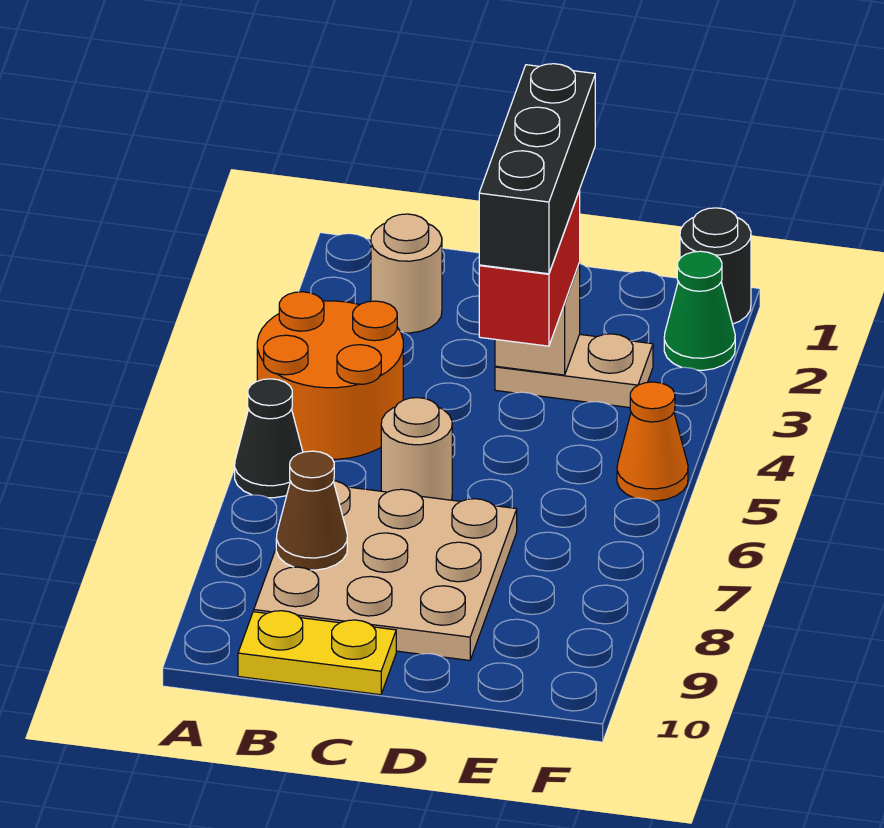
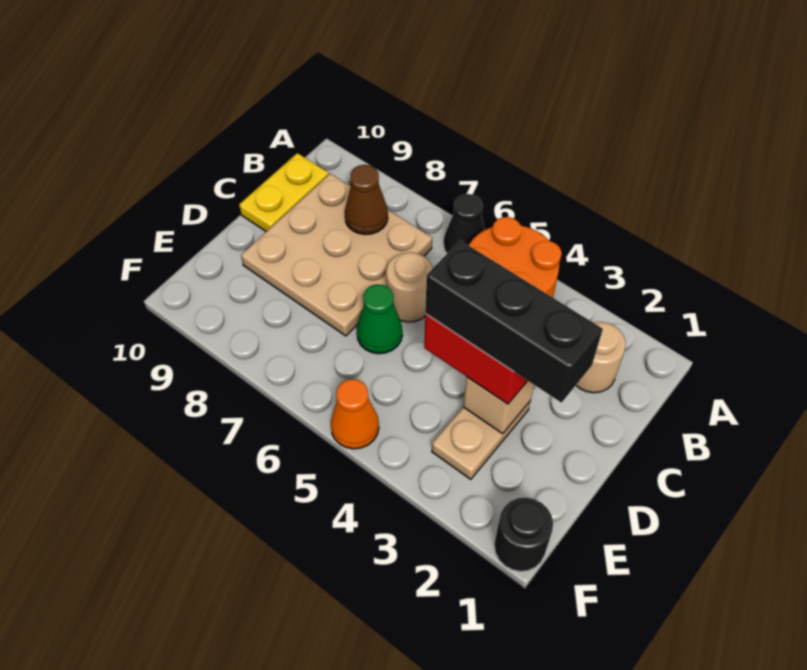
green cone F2 level 1 -> green cone D6 level 1

